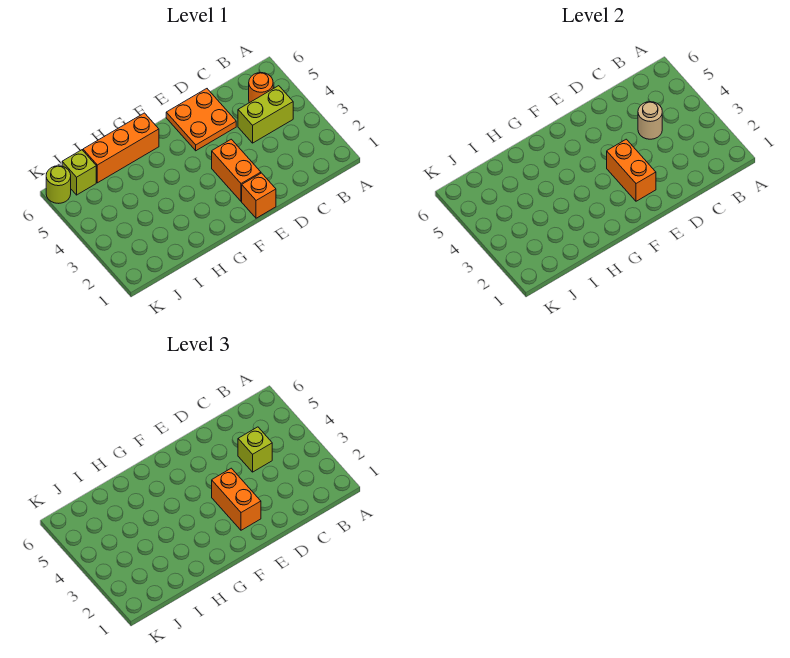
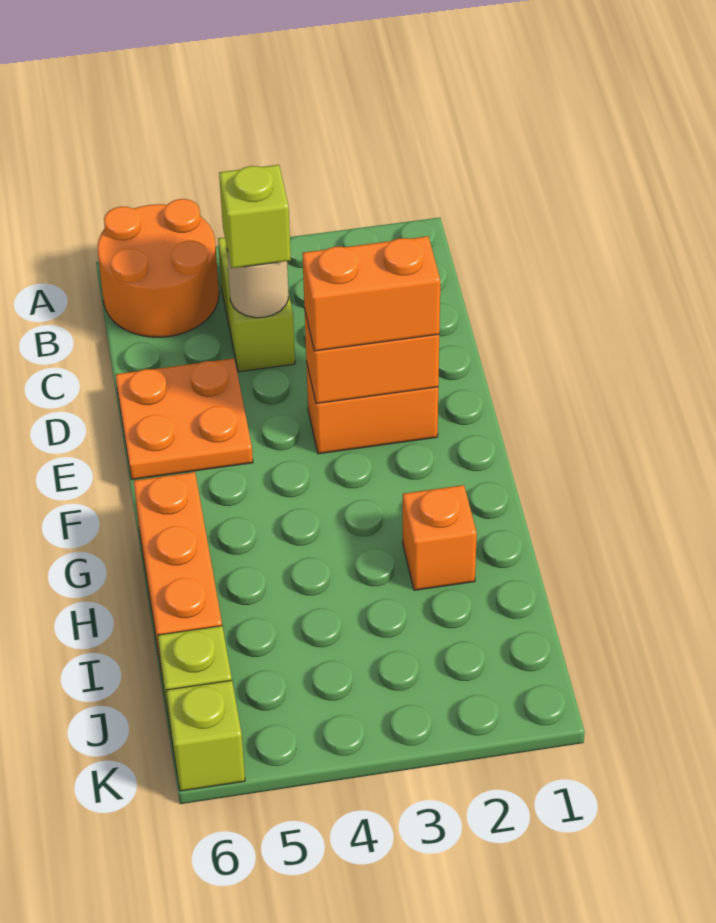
orange round brick B5 level 1 -> orange round brick A5:B6 level 1
orange brick E1 level 1 -> orange brick H2 level 1
lime round brick K6 level 1 -> lime brick K6 level 1

